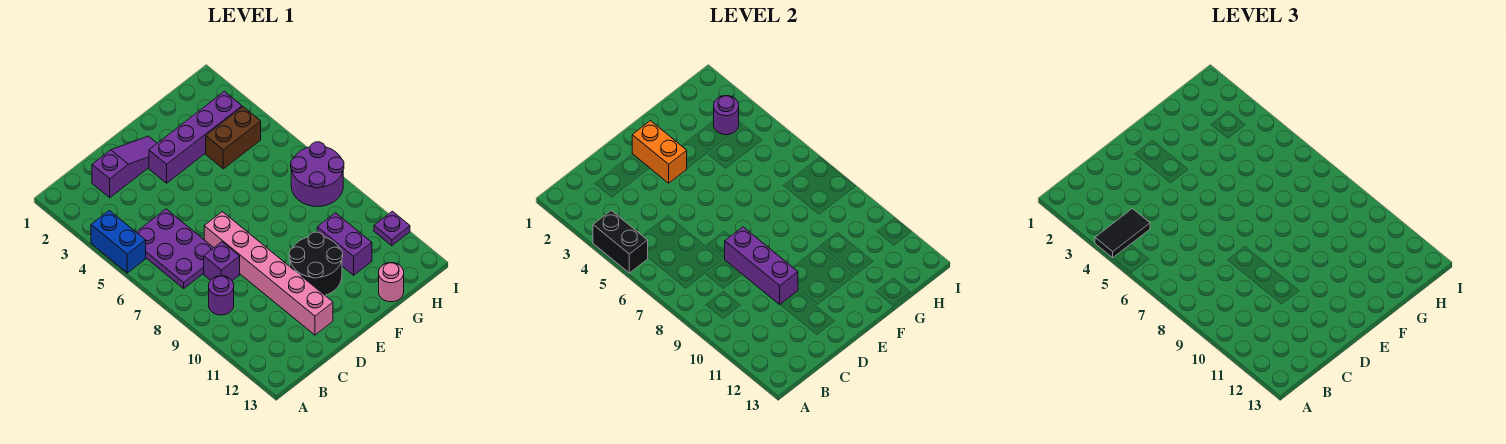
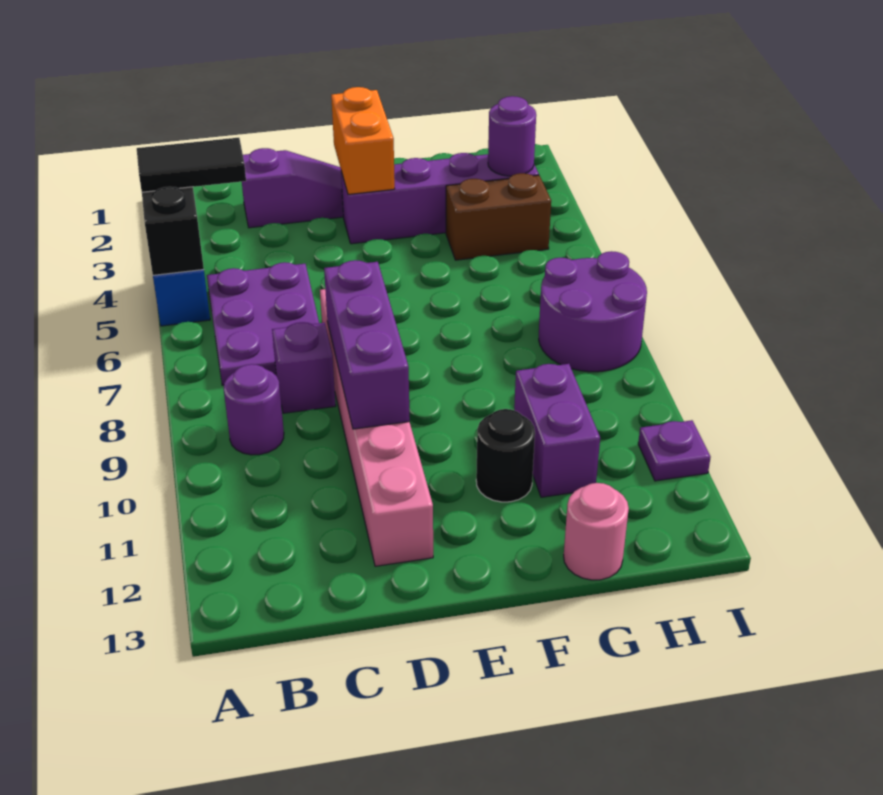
black round brick E10:F11 level 1 -> black round brick F11 level 1

